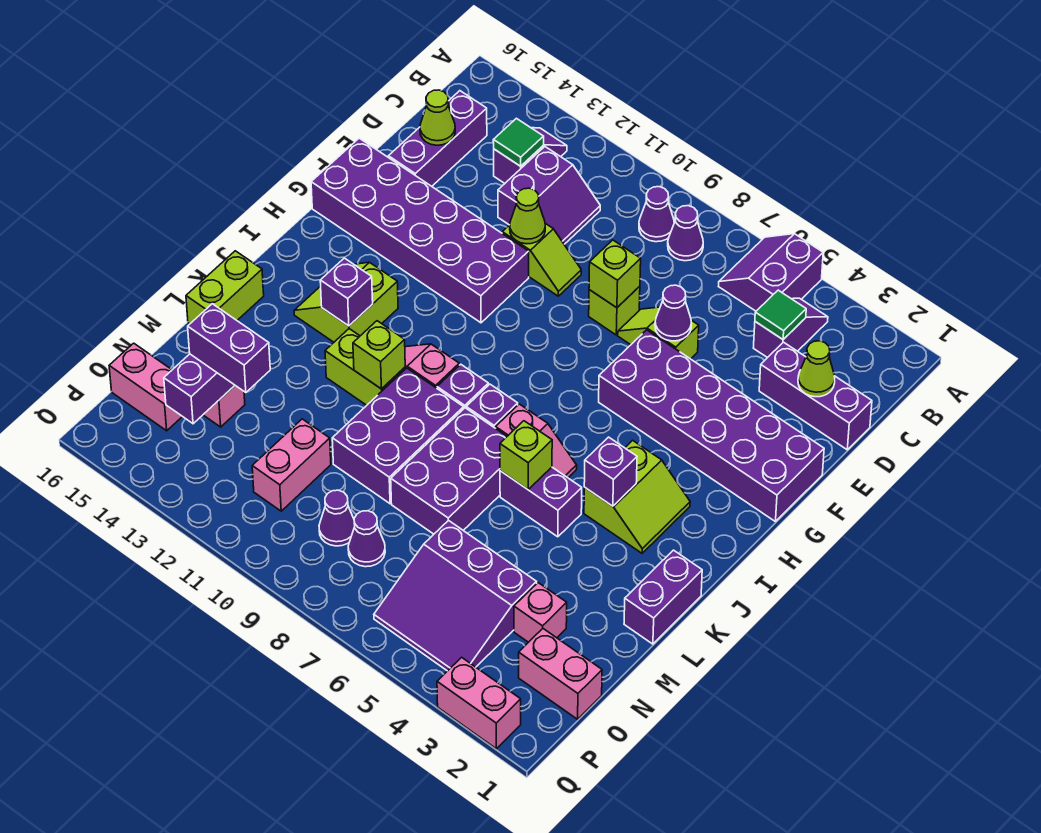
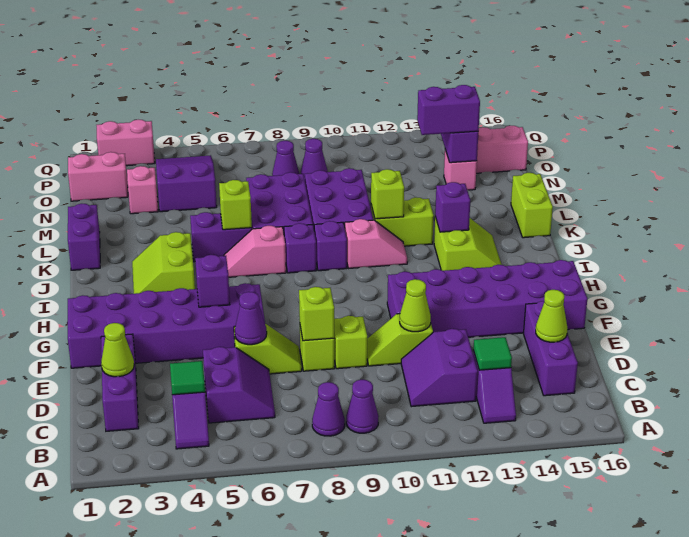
purple slope A5:B6 level 1 top 5 -> purple slope C5:D6 level 1 top 5
purple brick D1:D3 level 1 -> purple brick C2:E2 level 1
none -> lime brick E9 level 1
purple brick J4 level 2 -> purple brick G5 level 2
purple slope N4:P6 level 1 top N -> purple slope N4:P5 level 1 top N
pink brick N11:O11 level 1 -> none

